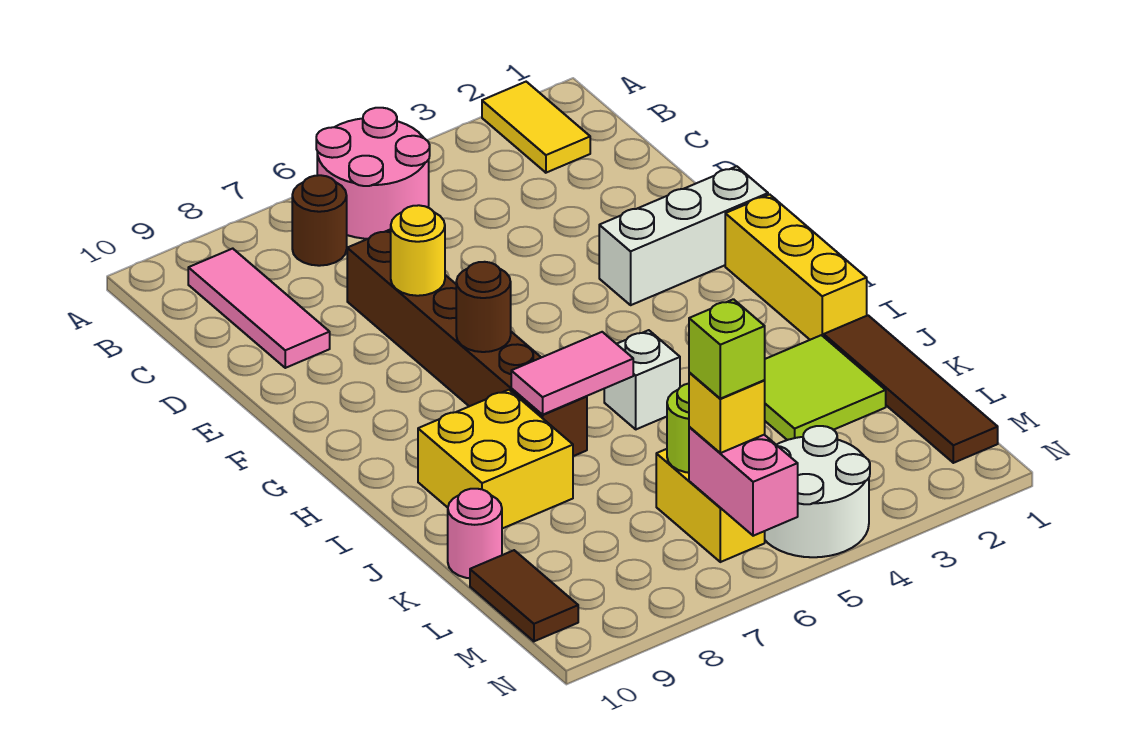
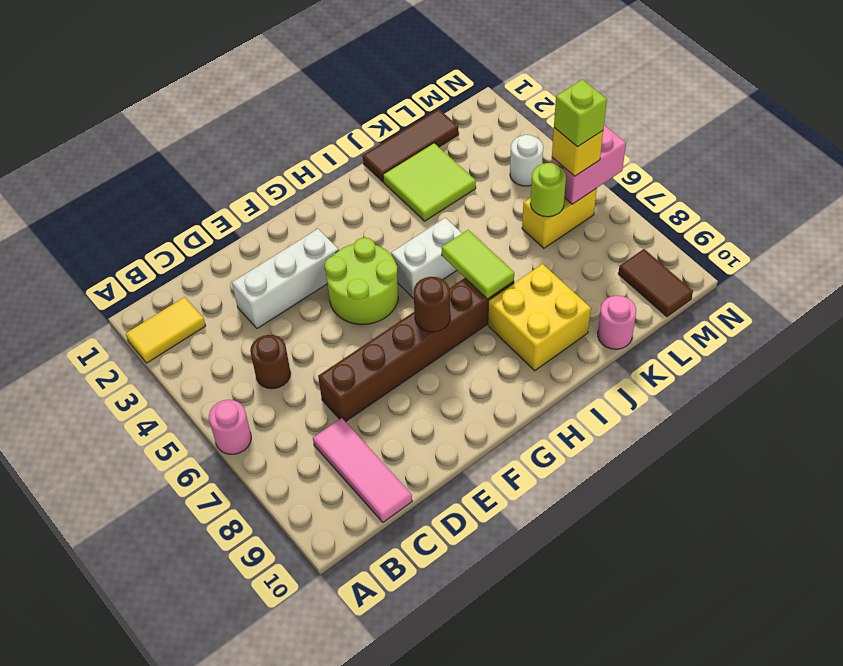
pink round brick A5:B6 level 1 -> pink round brick A6 level 1
brown round brick B7 level 1 -> brown round brick C5 level 1
pink tile B9:D9 level 1 -> pink tile C8:C10 level 1
yellow round brick E7 level 2 -> none
white brick F1:F3 level 1 -> white brick D3:F3 level 1
none -> lime round brick F4:G5 level 1
yellow brick G1:I1 level 1 -> none
white brick I5 level 1 -> white brick H5:I5 level 1
pink tile I6:I7 level 2 -> lime tile I6:I7 level 2
brown tile J1:M1 level 1 -> brown tile J1:L1 level 1
brown tile L10:M10 level 1 -> brown tile M9:M10 level 1
white round brick M4:N5 level 1 -> white round brick M4 level 1

